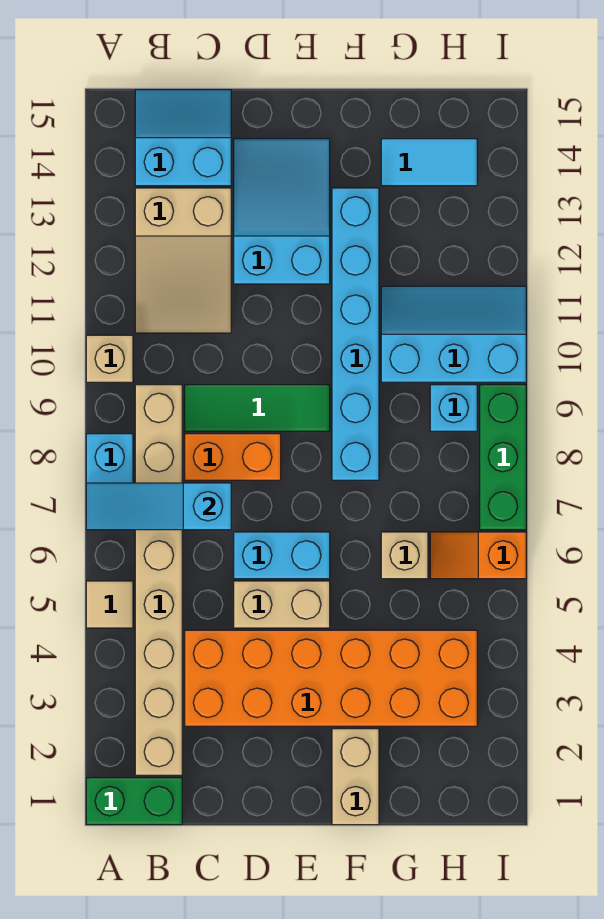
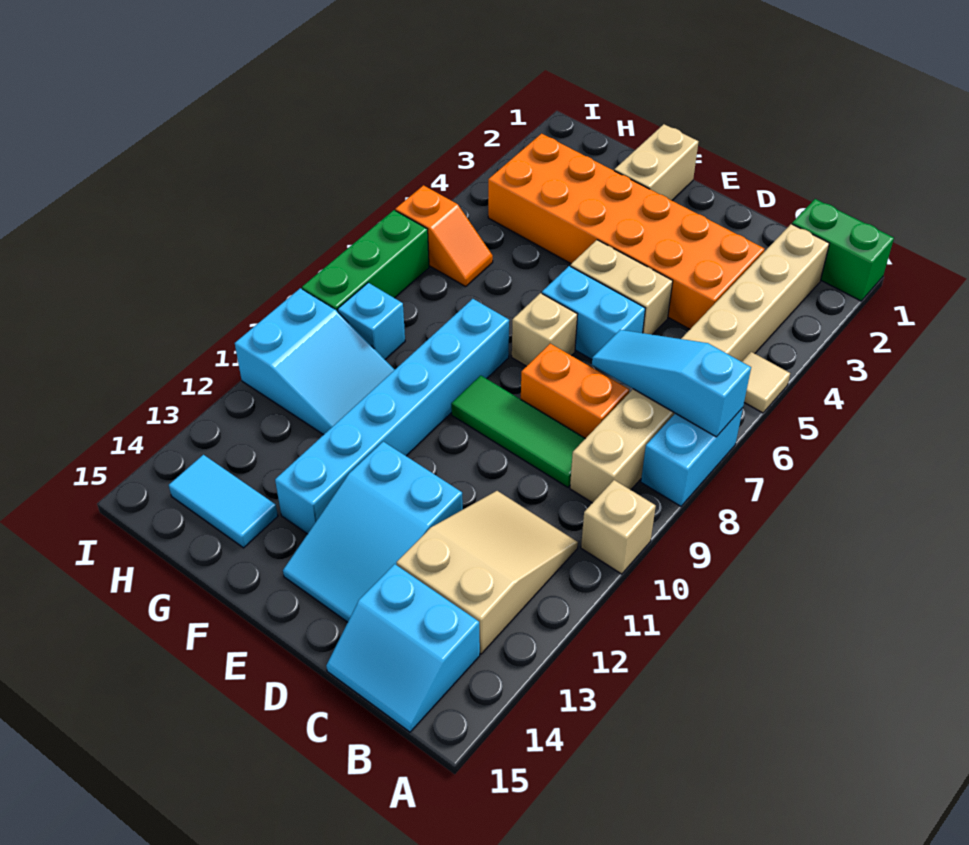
cyan slope A7:C7 level 2 top C -> cyan slope A7:C7 level 2 top A
tan brick G6 level 1 -> tan brick E7 level 1
cyan slope G10:I11 level 1 top 10 -> cyan slope G10:I11 level 1 top I

